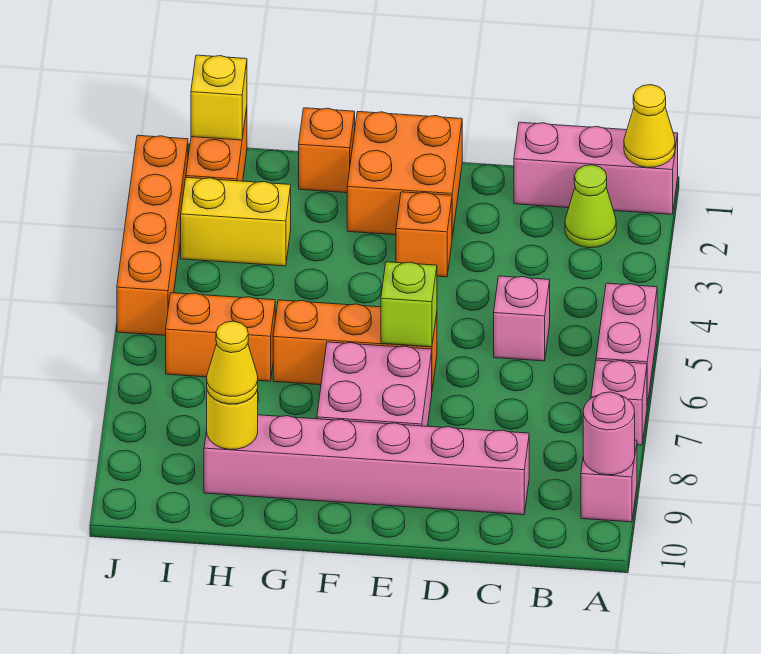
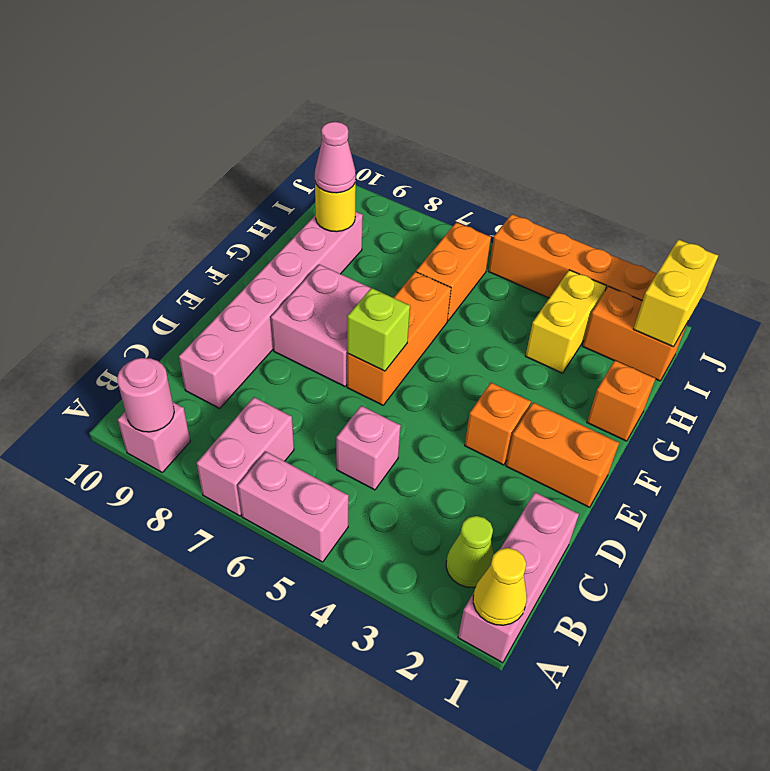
pink brick A7 level 1 -> pink brick A7:B7 level 1
orange brick E1:F2 level 1 -> orange brick E1:E2 level 1
yellow cone H9 level 3 -> pink cone H9 level 3
yellow brick I1 level 2 -> yellow brick I1:J1 level 2

